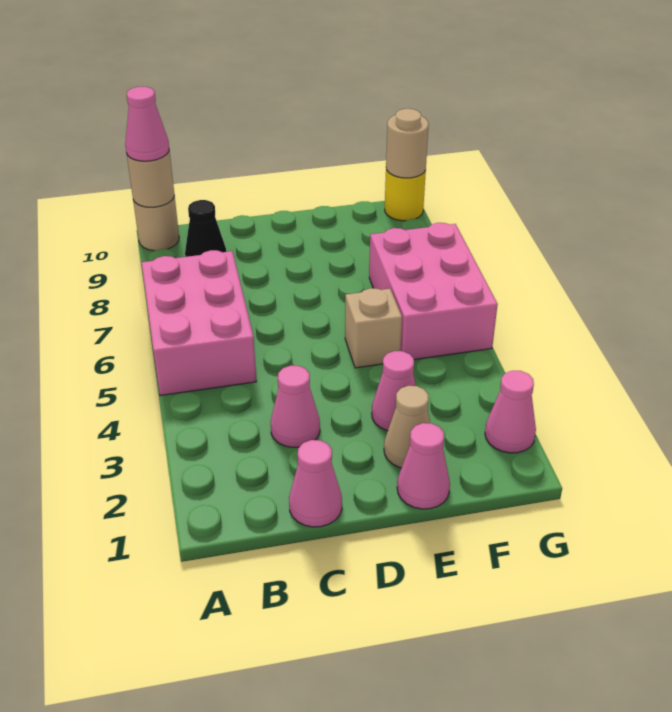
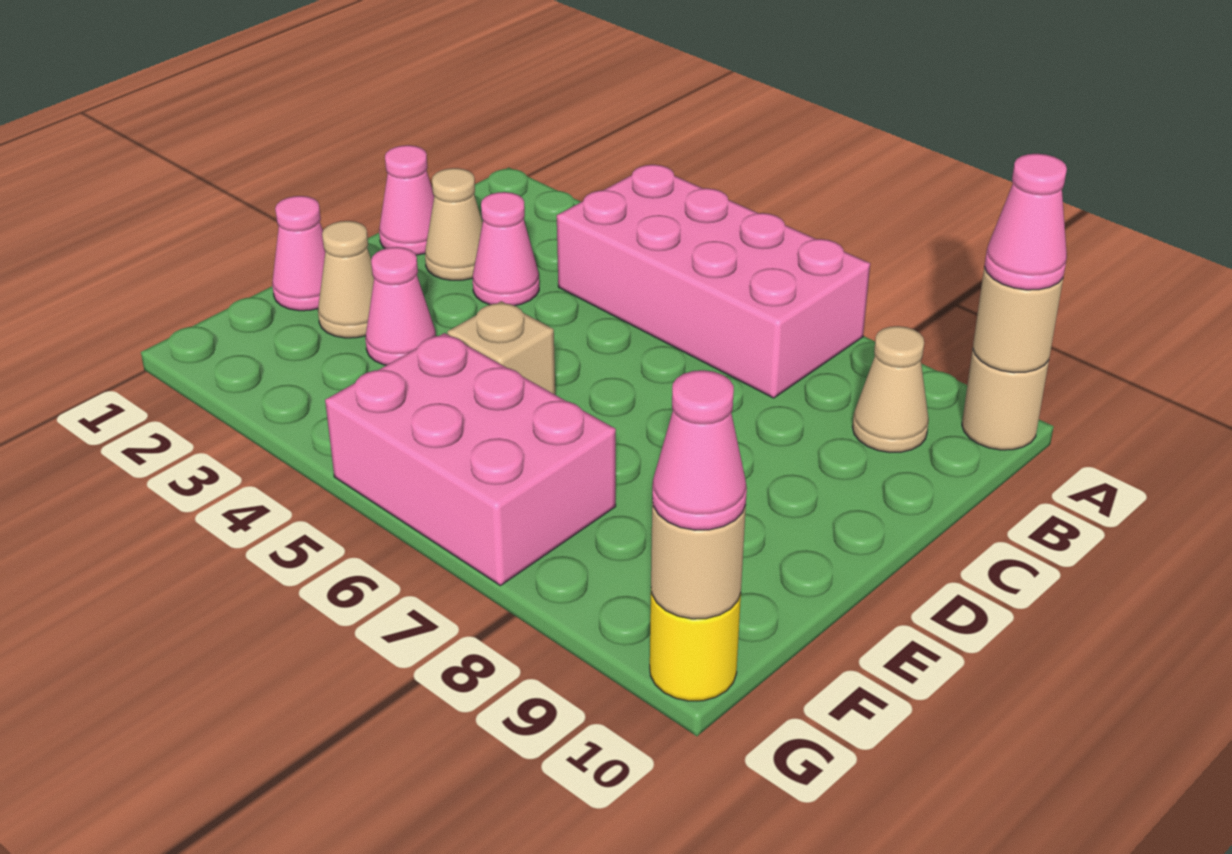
pink brick A5:B7 level 1 -> pink brick A4:B7 level 1
black cone B9 level 1 -> tan cone B9 level 1
none -> tan cone C2 level 1
pink cone G2 level 1 -> pink cone G10 level 3

